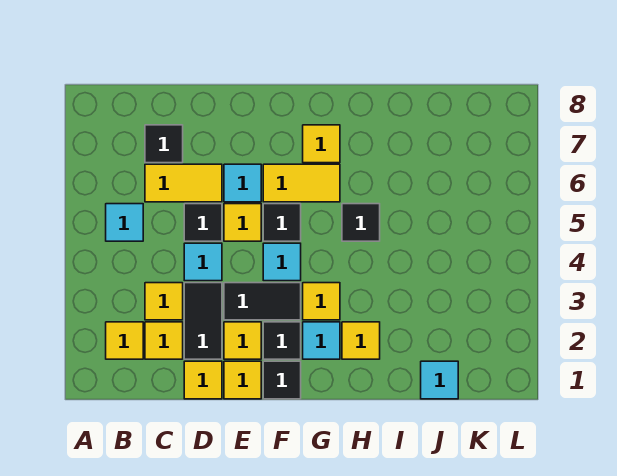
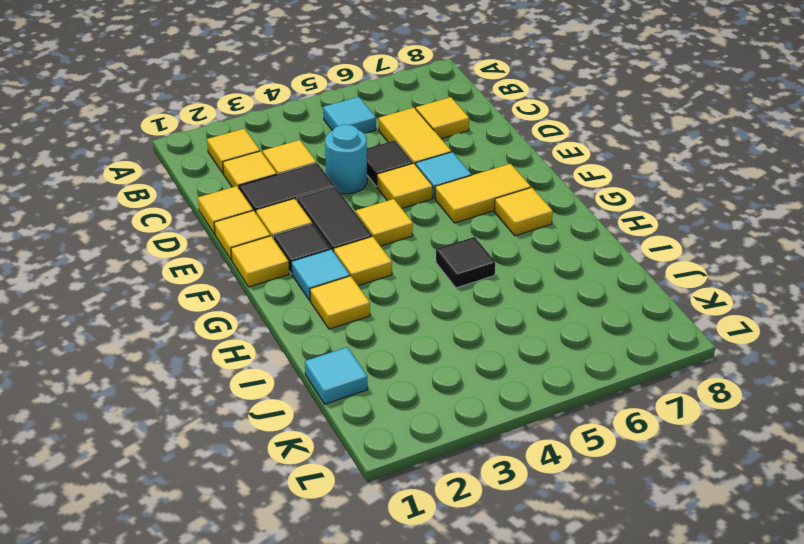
black tile C7 level 1 -> yellow tile C7 level 1
cyan tile D4 level 1 -> cyan round brick D4 level 1
black tile F1 level 1 -> yellow tile F1 level 1
cyan tile F4 level 1 -> yellow tile F4 level 1
black tile F5 level 1 -> none
yellow tile F6:G6 level 1 -> yellow tile F6:F7 level 1

